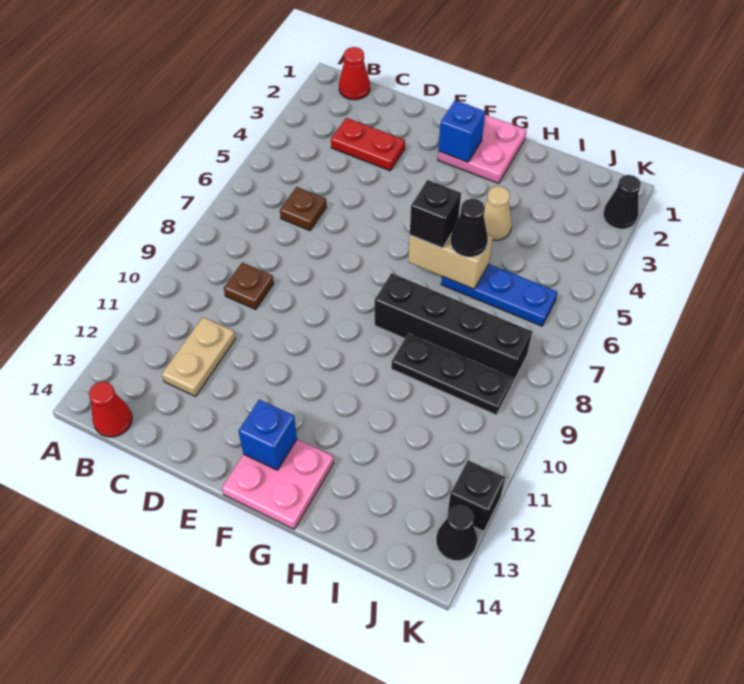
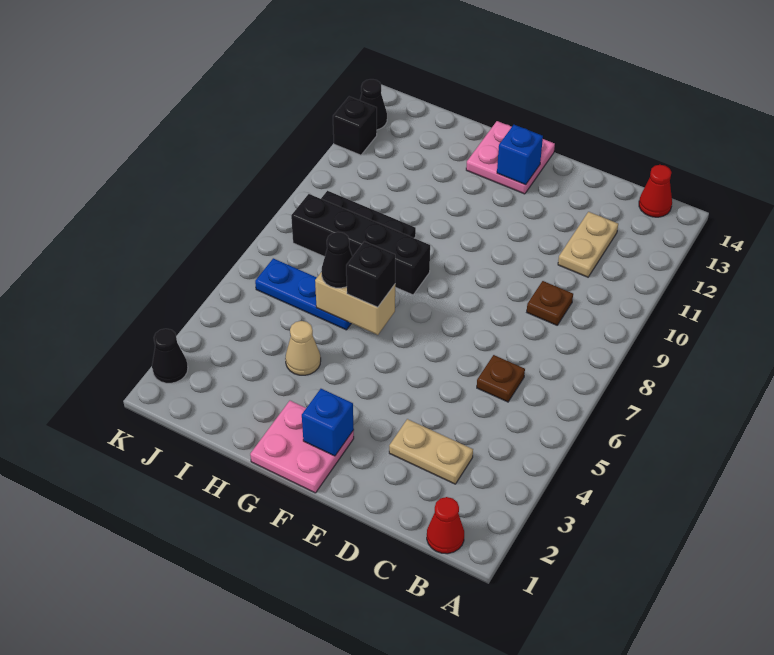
red plate C3:D3 level 1 -> tan plate C3:D3 level 1

